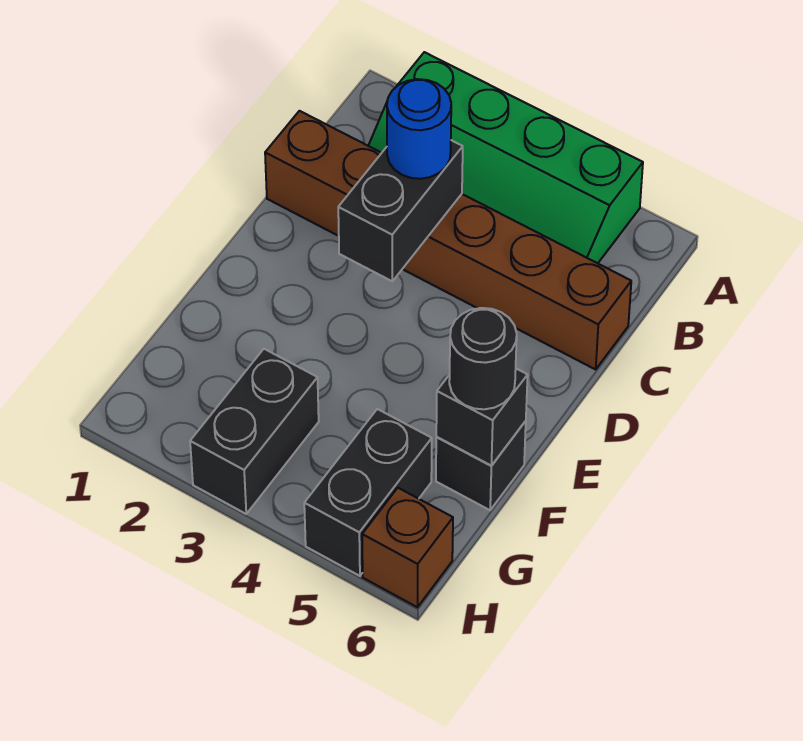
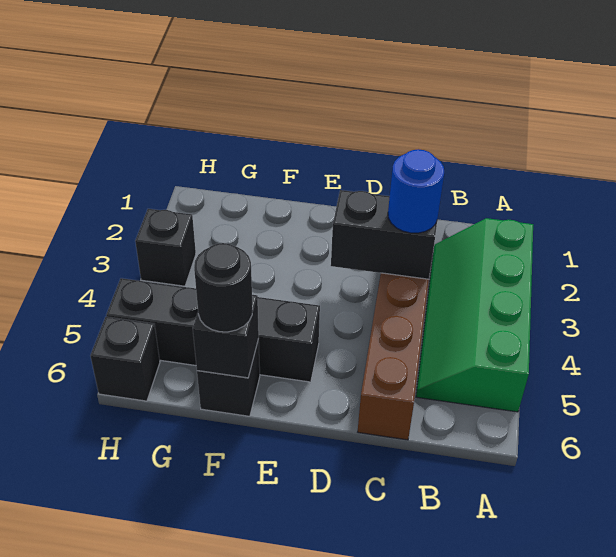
black brick G3:H3 level 1 -> black brick H3 level 1
black brick G5:H5 level 1 -> black brick E5:H5 level 1
brown brick H6 level 1 -> black brick H6 level 1

